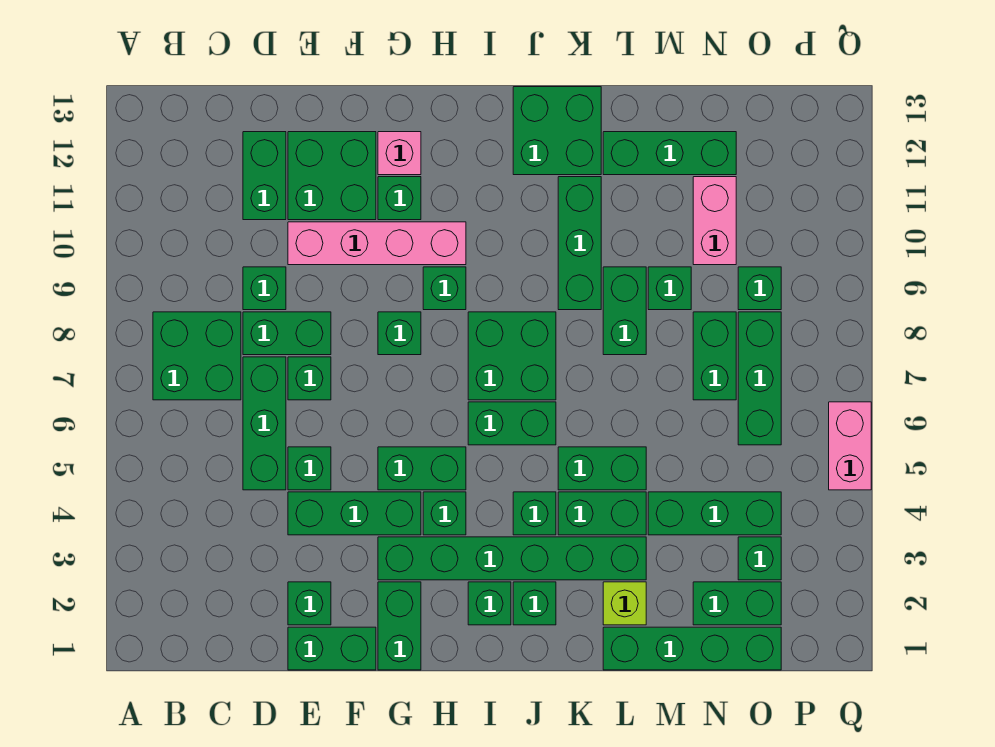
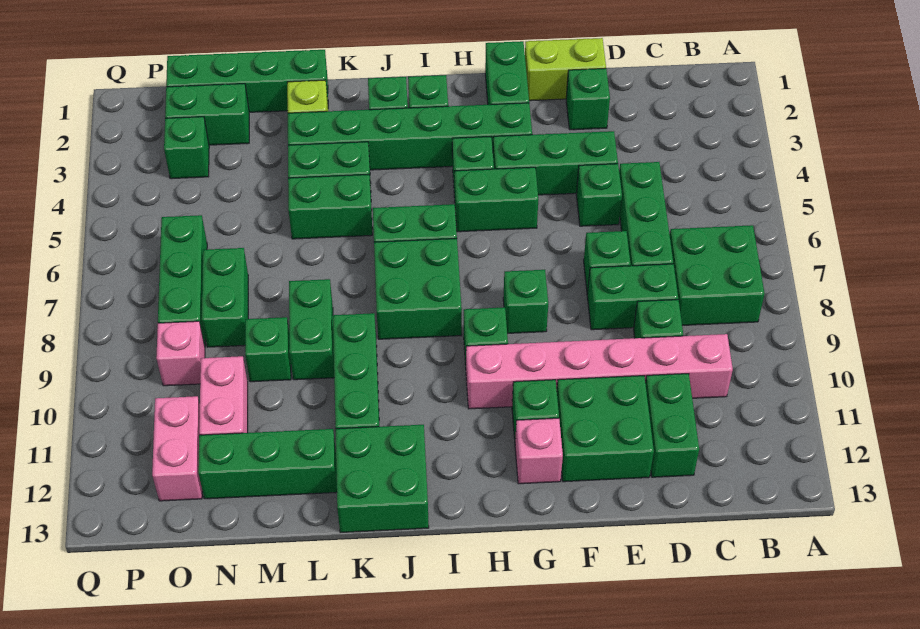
green brick E1:F1 level 1 -> lime brick E1:F1 level 1
pink brick E10:H10 level 1 -> pink brick C10:H10 level 1
green brick J4 level 1 -> none
green brick M4:O4 level 1 -> none
green brick O9 level 1 -> pink brick O9 level 1
pink brick Q5:Q6 level 1 -> pink brick O11:O12 level 1

